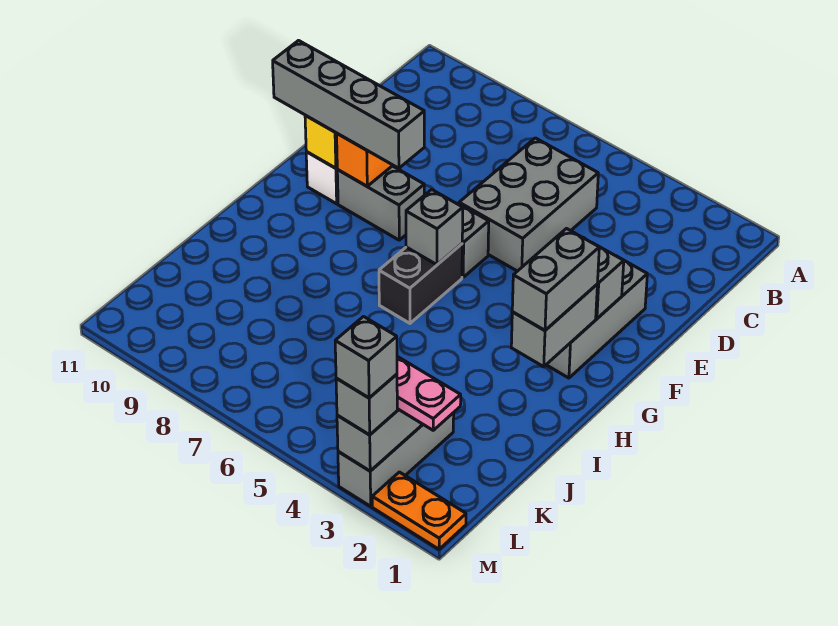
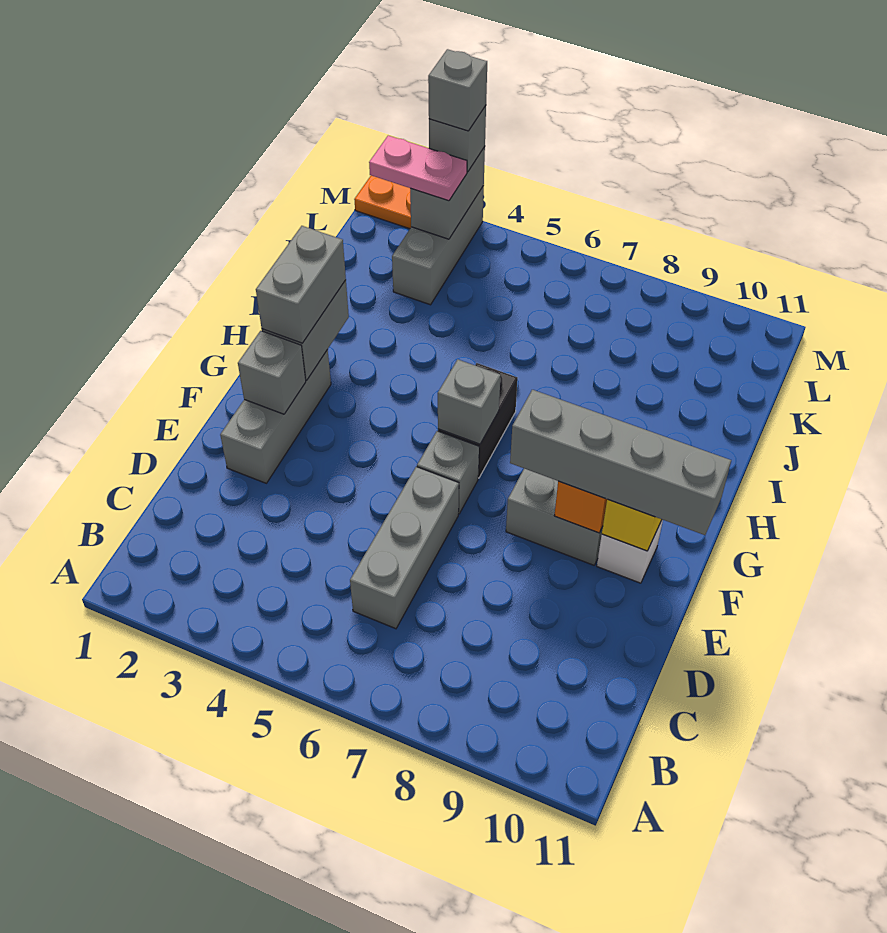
grey brick C5:E6 level 1 -> grey brick C6:E6 level 1

